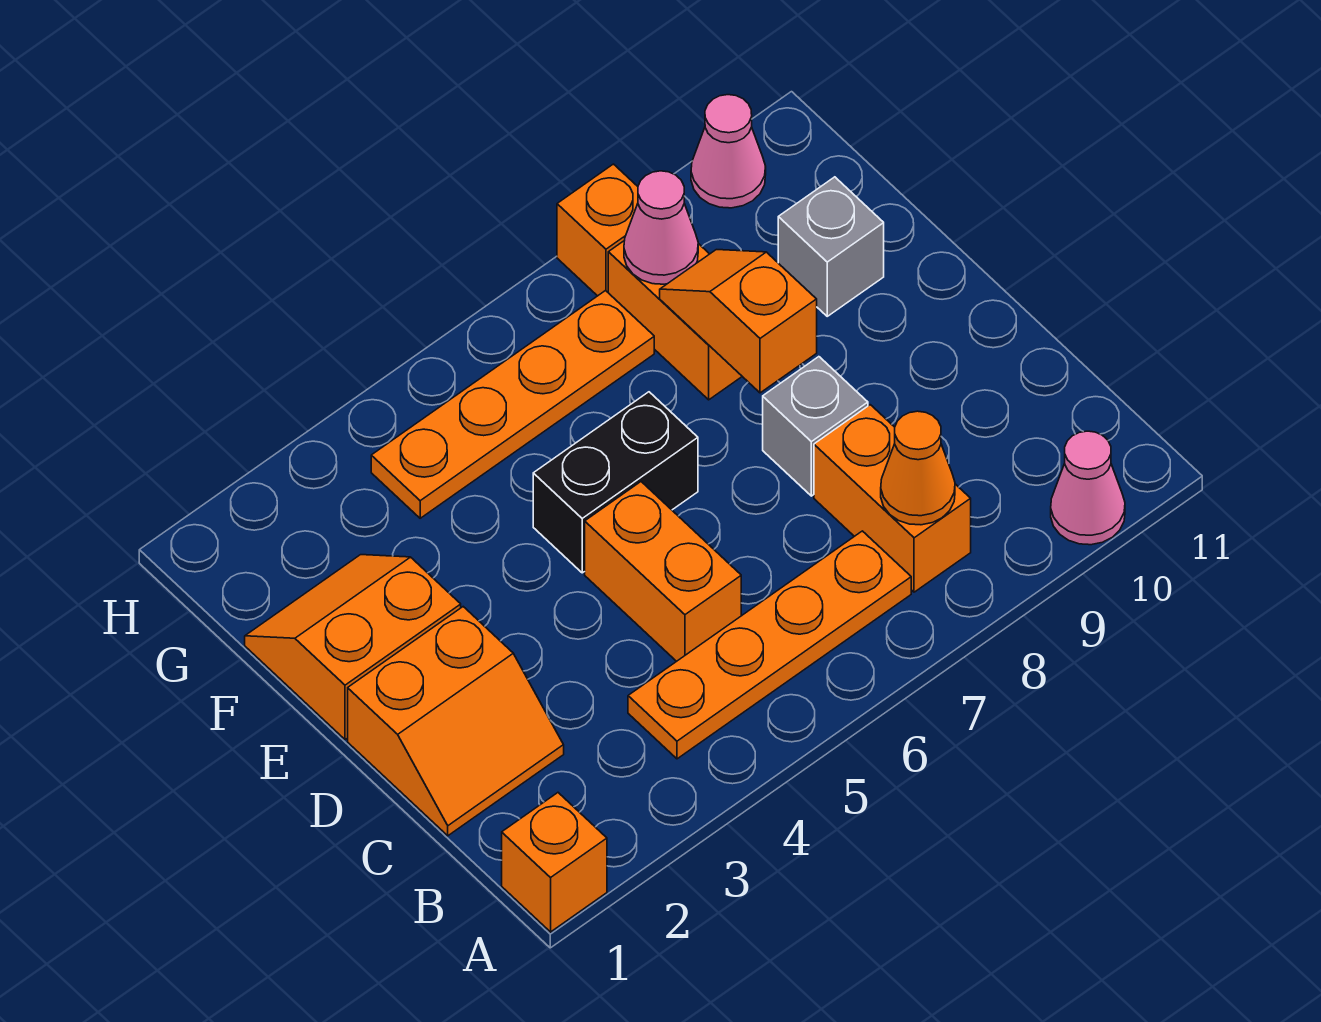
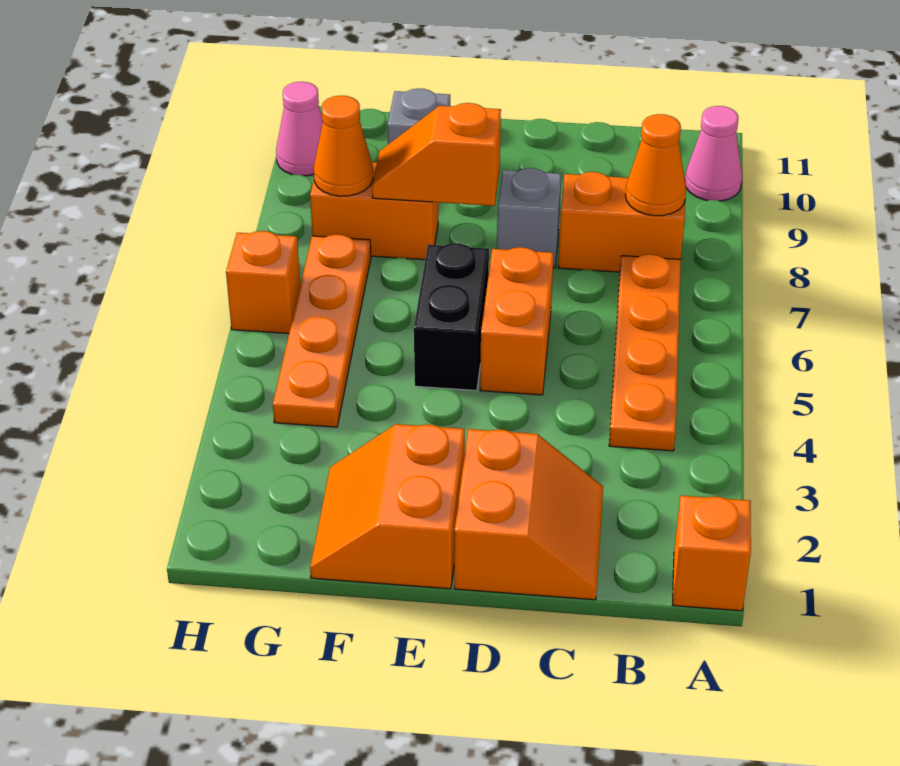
orange brick C5:D5 level 1 -> orange brick D5:D6 level 1
pink cone G8 level 2 -> orange cone G8 level 2
orange brick H8 level 1 -> orange brick H6 level 1

